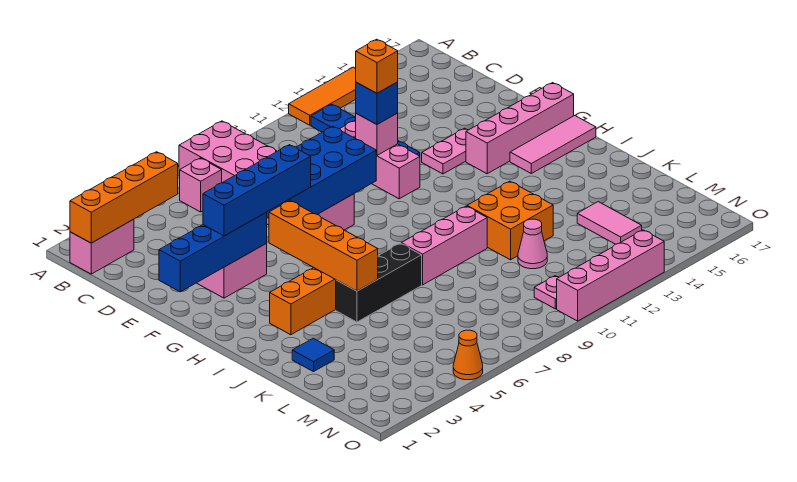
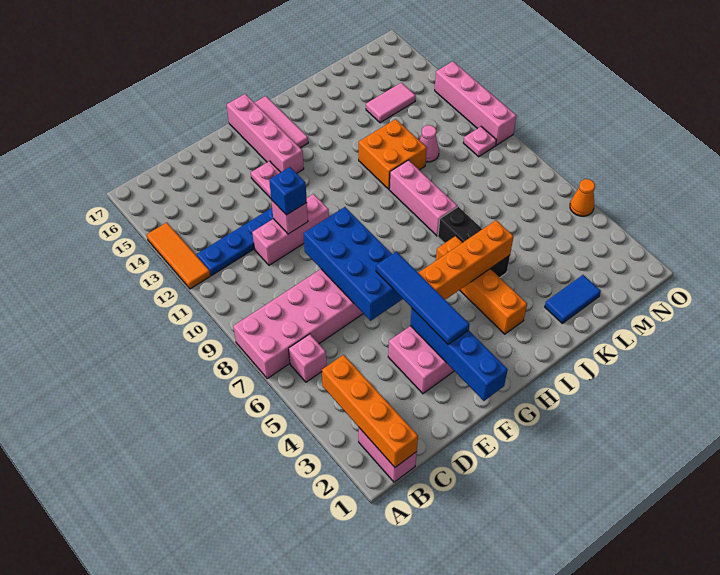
orange brick E11 level 4 -> none
blue brick F3:F6 level 3 -> blue tile F3:F6 level 3
blue tile K2 level 1 -> blue tile K2:L2 level 1

